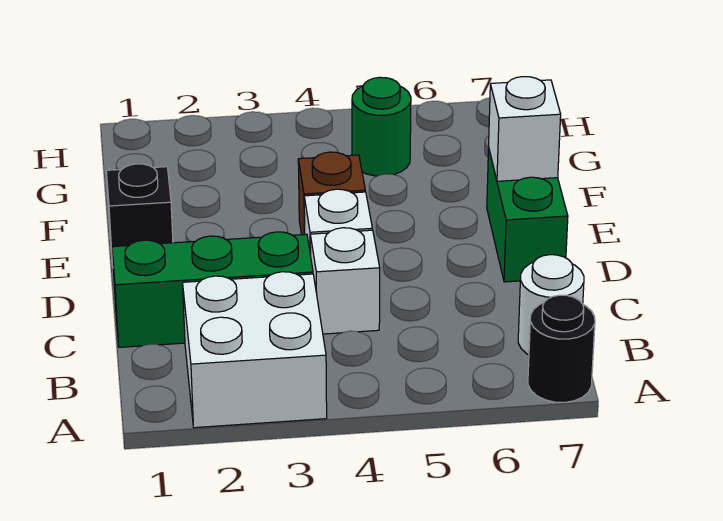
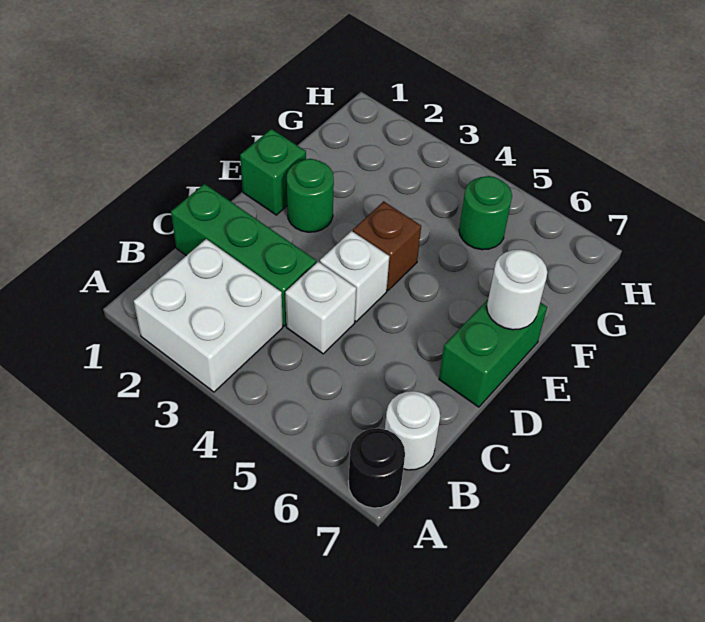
black brick E1 level 1 -> green brick E1 level 1
none -> green round brick E2 level 1
white brick E7 level 2 -> white round brick E7 level 2

